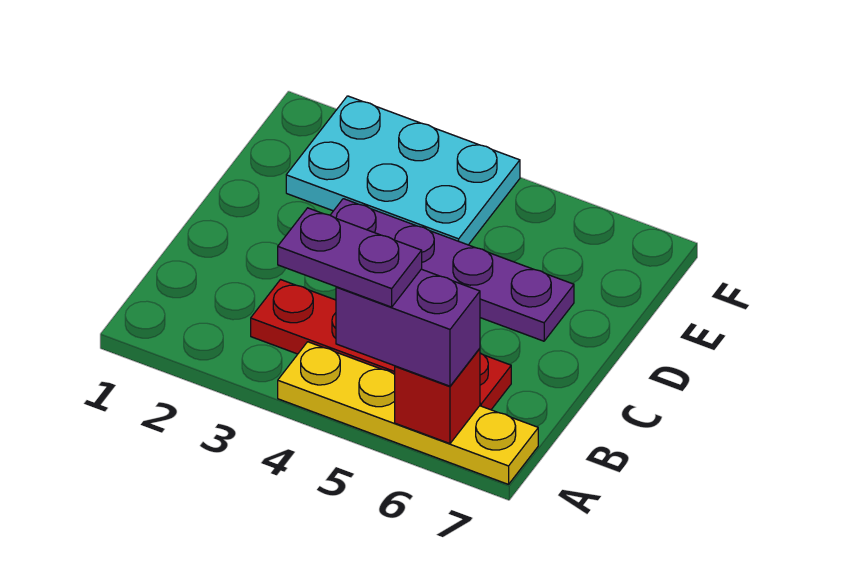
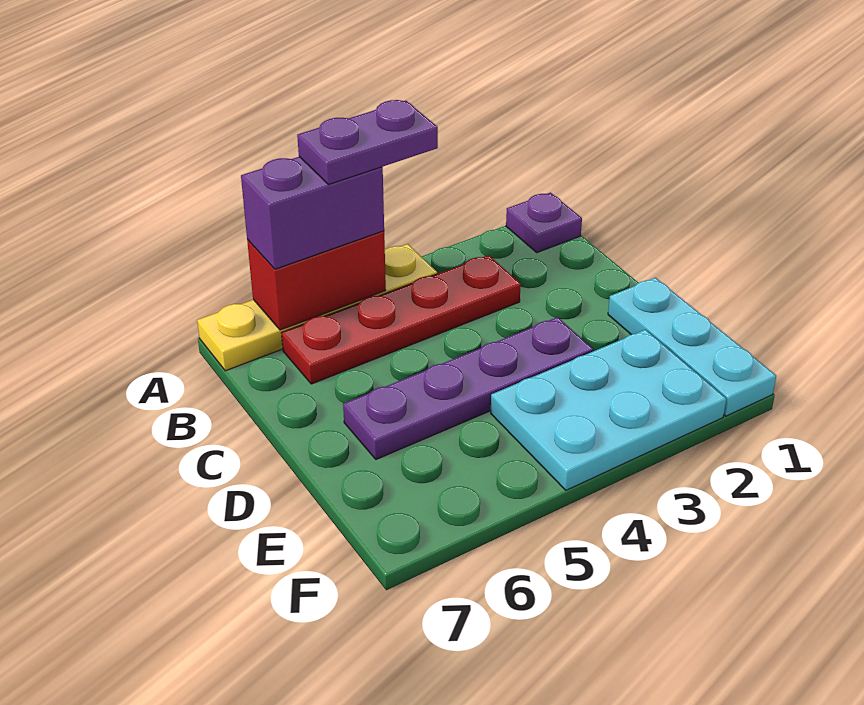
none -> purple plate A1 level 1
red brick A6 level 2 -> red brick A5:A6 level 2
none -> cyan plate D1:F1 level 1

